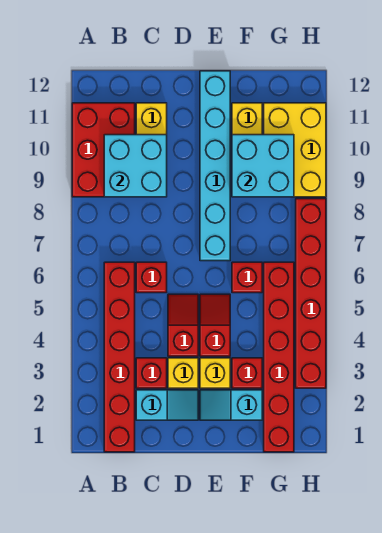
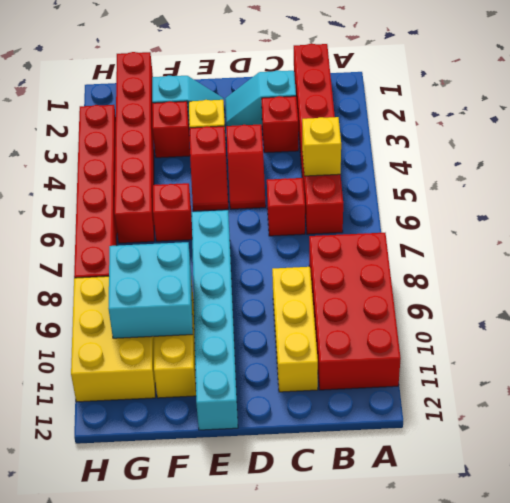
red brick A9:B11 level 1 -> red brick A8:B11 level 1
cyan brick B9:C10 level 2 -> none
yellow brick D3 level 1 -> yellow brick B5 level 2

